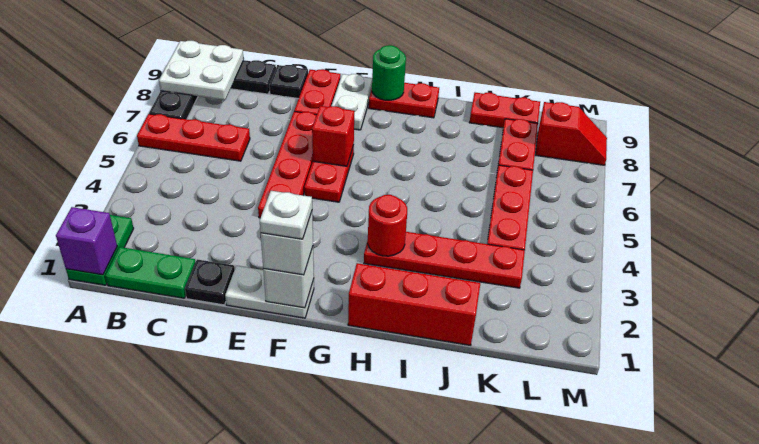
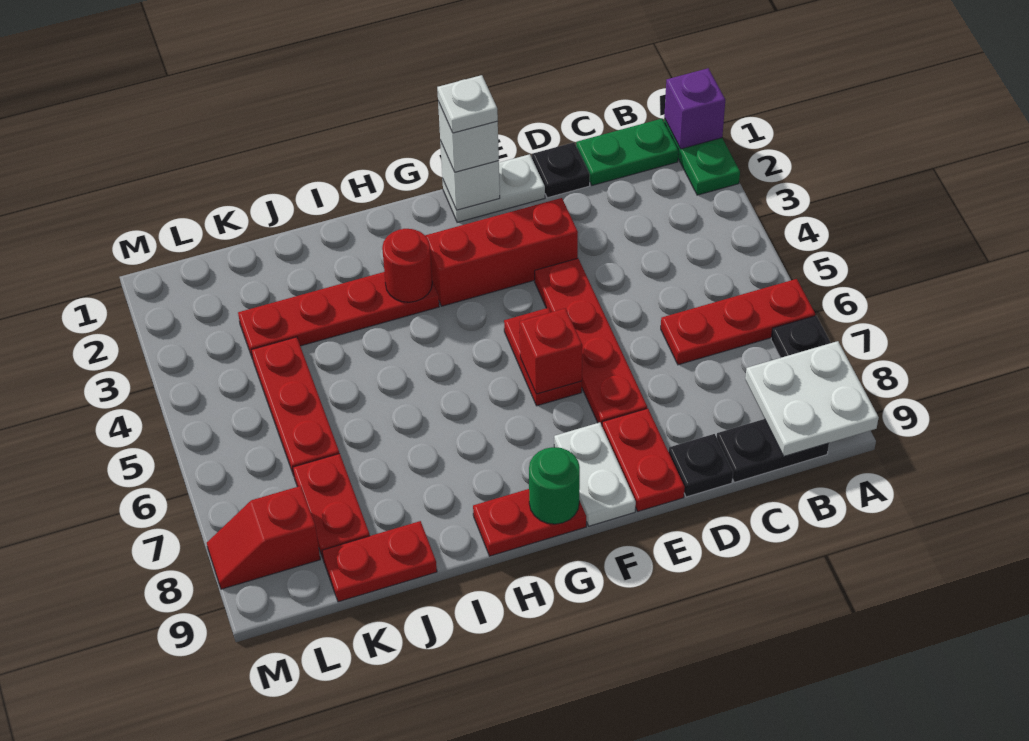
red brick H1:J1 level 1 -> red brick E3:G3 level 1

